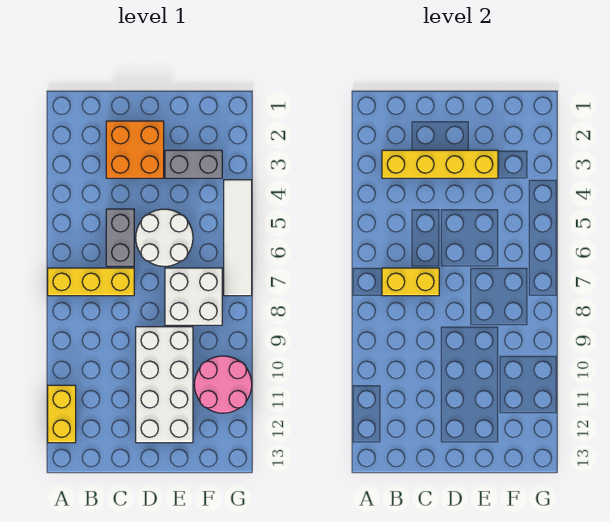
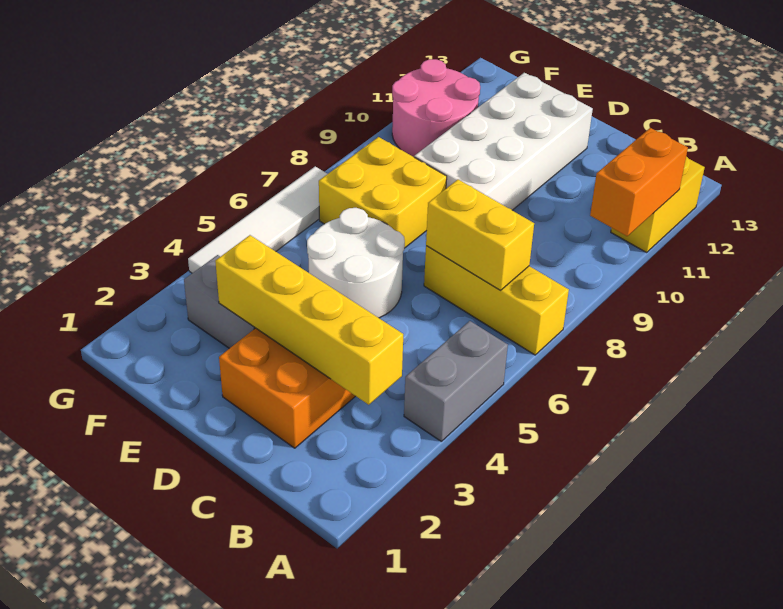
none -> orange brick A10:A11 level 2
grey brick C5:C6 level 1 -> grey brick A4:A5 level 1
white brick E7:F8 level 1 -> yellow brick E7:F8 level 1

